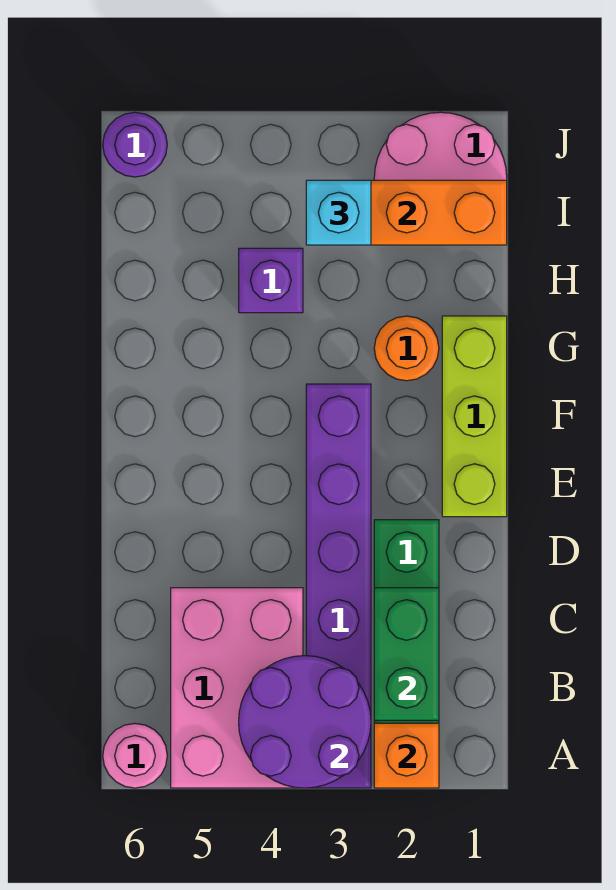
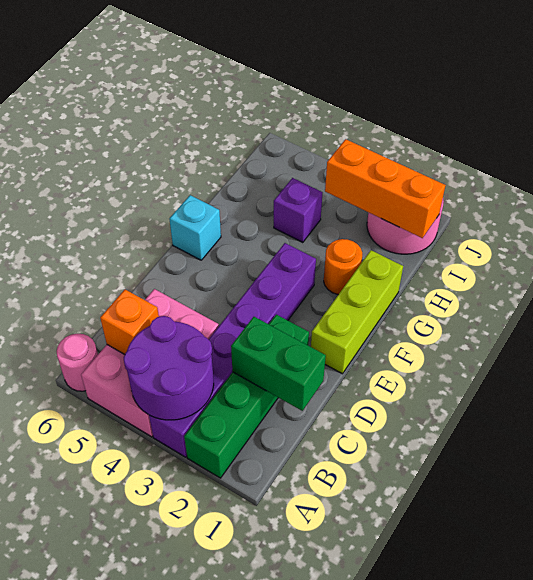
orange brick A2 level 2 -> orange brick B5 level 2
green brick B2:C2 level 2 -> green brick C1:C2 level 2
cyan brick I3 level 3 -> cyan brick F6 level 1
purple round brick J6 level 1 -> none

